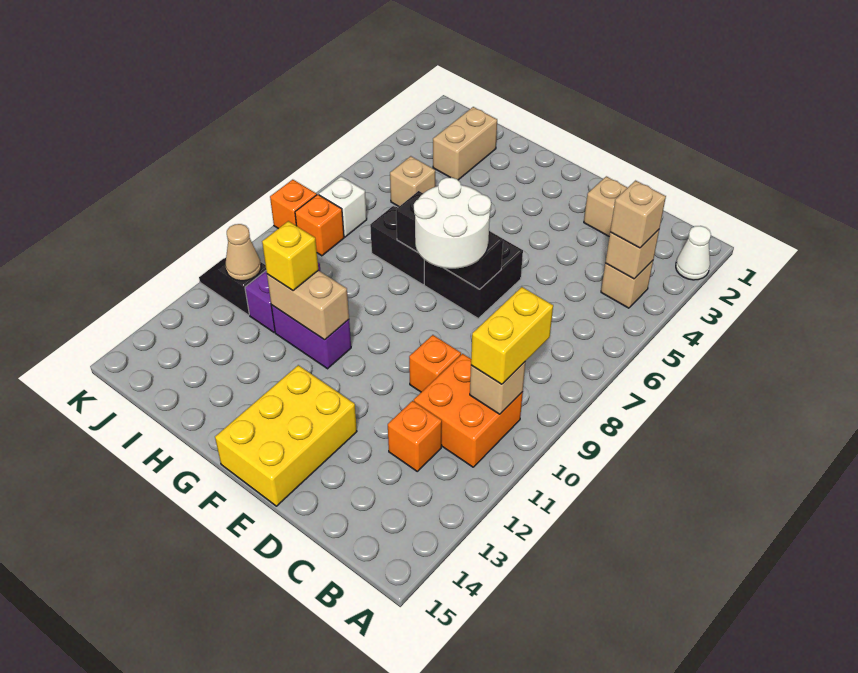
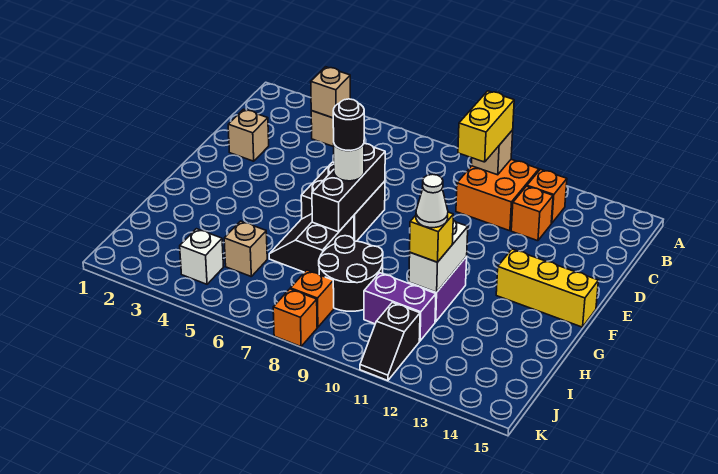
white cone A2 level 1 -> white cone H11 level 4
tan brick B4 level 3 -> none
yellow brick B9:B10 level 3 -> yellow brick B10:C10 level 3
orange brick D10 level 1 -> orange brick B12 level 1
white round brick E7:F8 level 3 -> white round brick F7 level 3
yellow brick E13:F15 level 1 -> yellow brick F13:F15 level 1
none -> black round brick F7 level 4
tan brick G11:H11 level 2 -> white brick G11:H11 level 2
none -> black round brick H8:I9 level 1
tan brick I2:I3 level 1 -> none
white brick J7 level 1 -> white brick J4 level 1
tan cone J11 level 2 -> none

